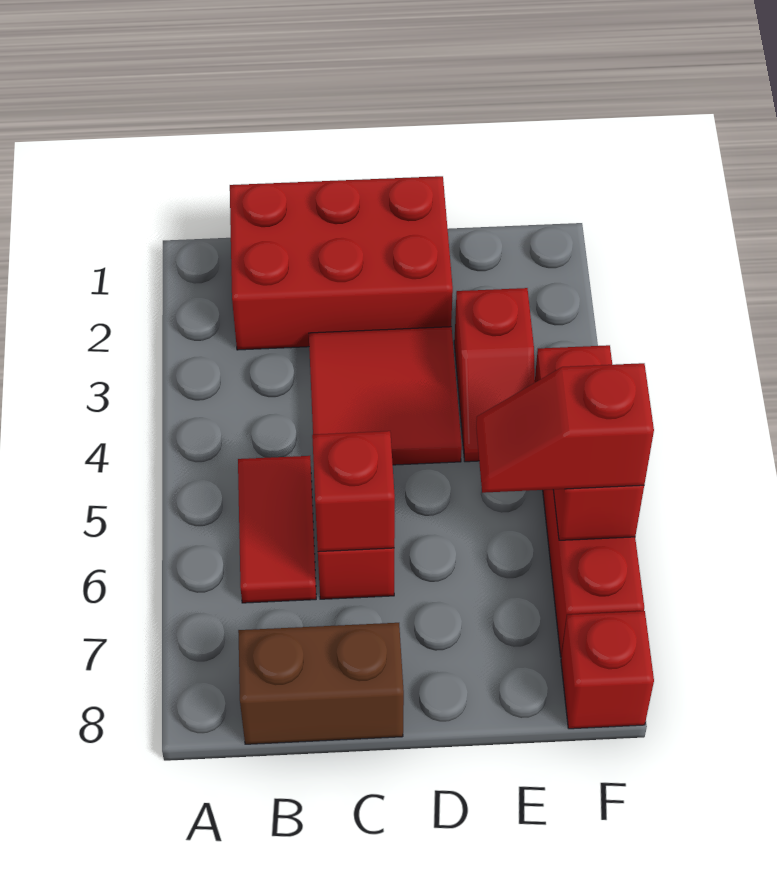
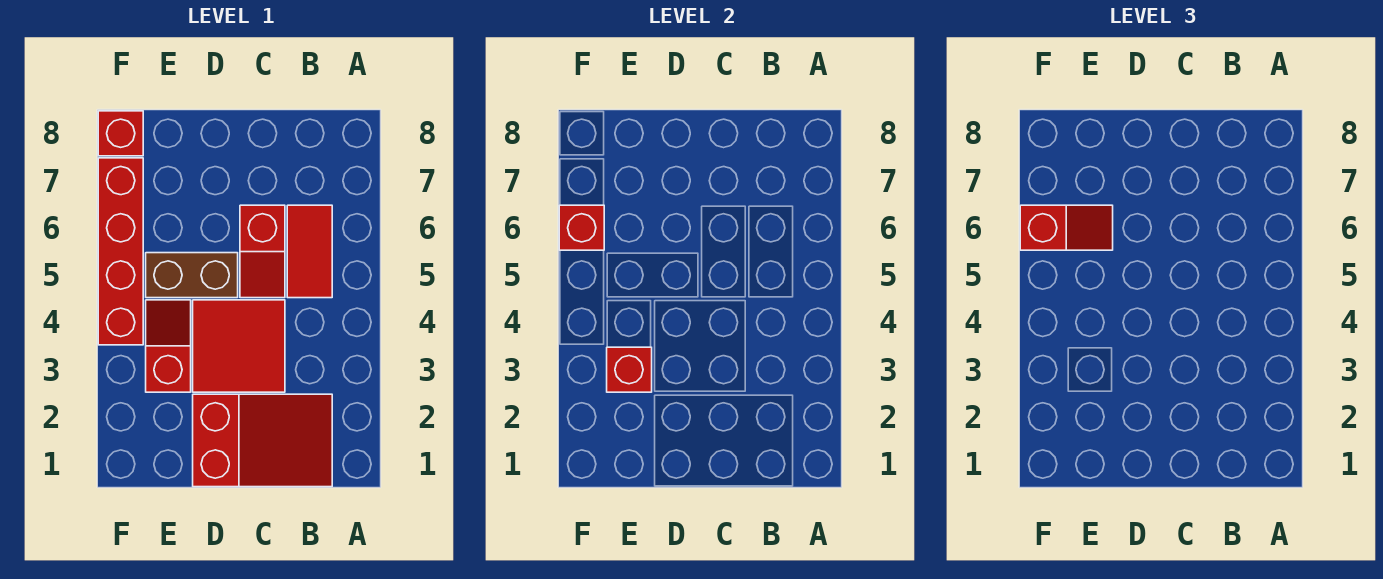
red brick B1:D2 level 1 -> red slope B1:D2 level 1 top D
brown brick B8:C8 level 1 -> brown brick D5:E5 level 1
red brick C6 level 2 -> red brick E3 level 2

